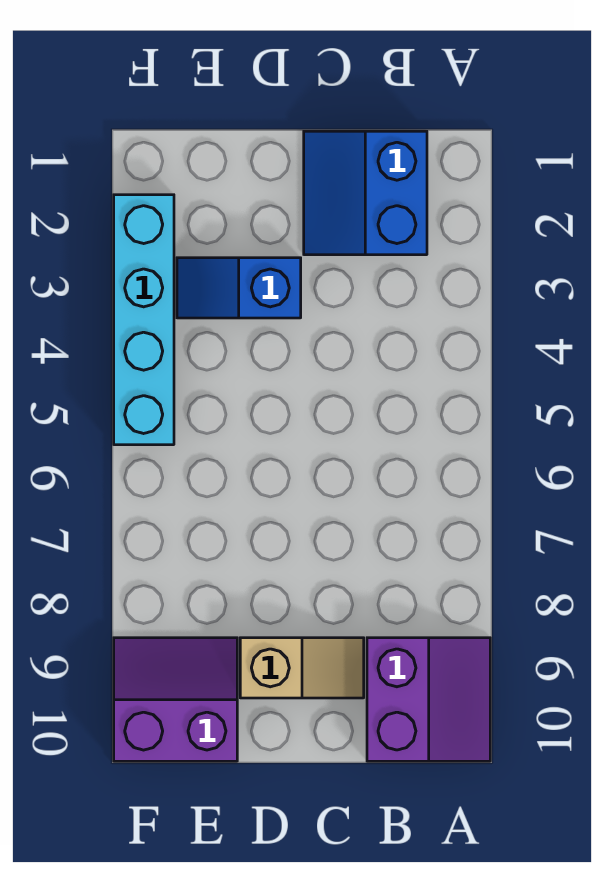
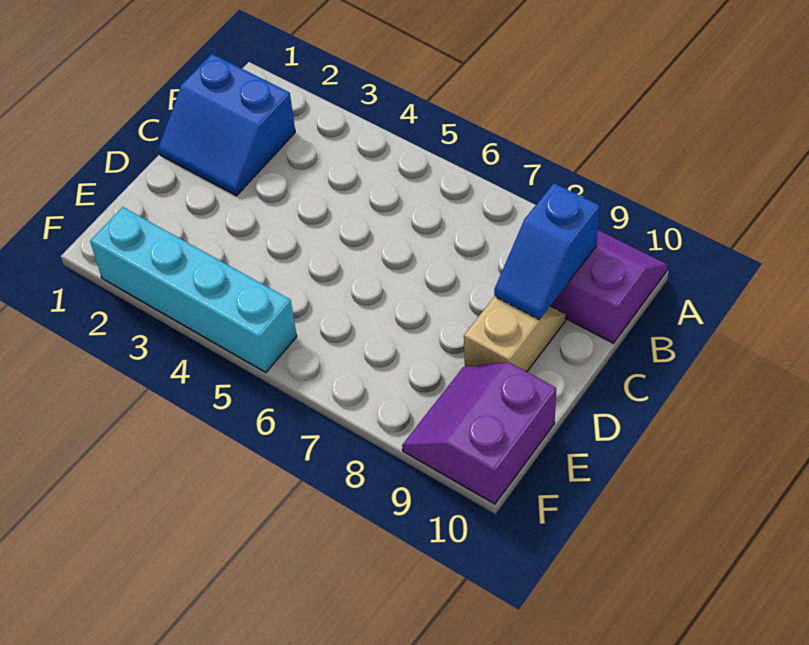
blue slope D3:E3 level 1 top D -> blue slope B9:C9 level 2 top B

